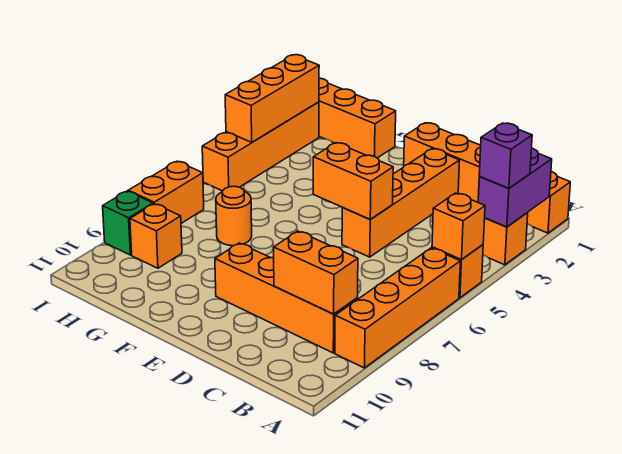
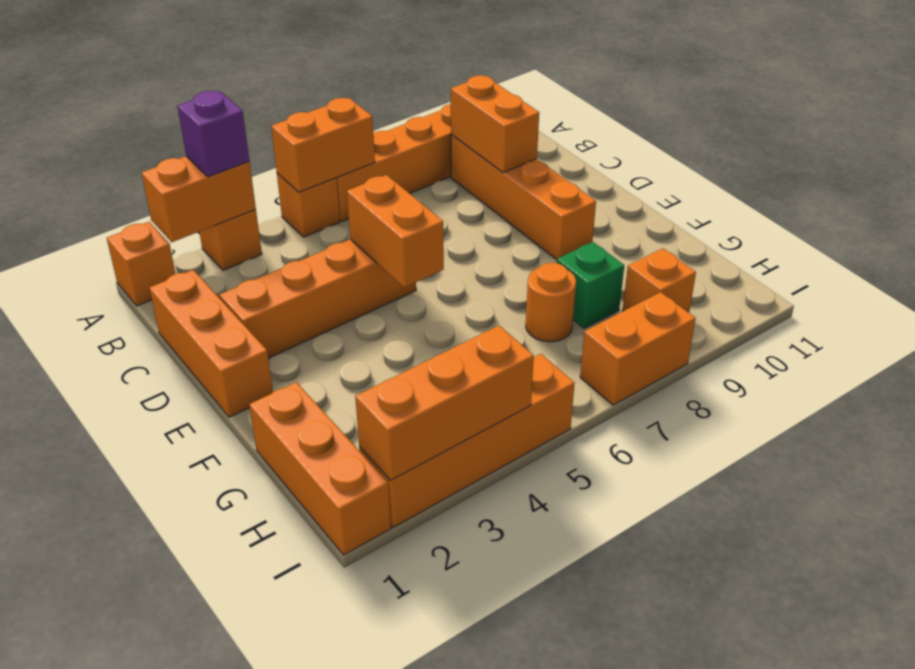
purple brick A2:A3 level 2 -> orange brick A2:A3 level 2
orange brick A5 level 2 -> orange brick A5:A6 level 2
green brick I9 level 1 -> green brick G8 level 1

